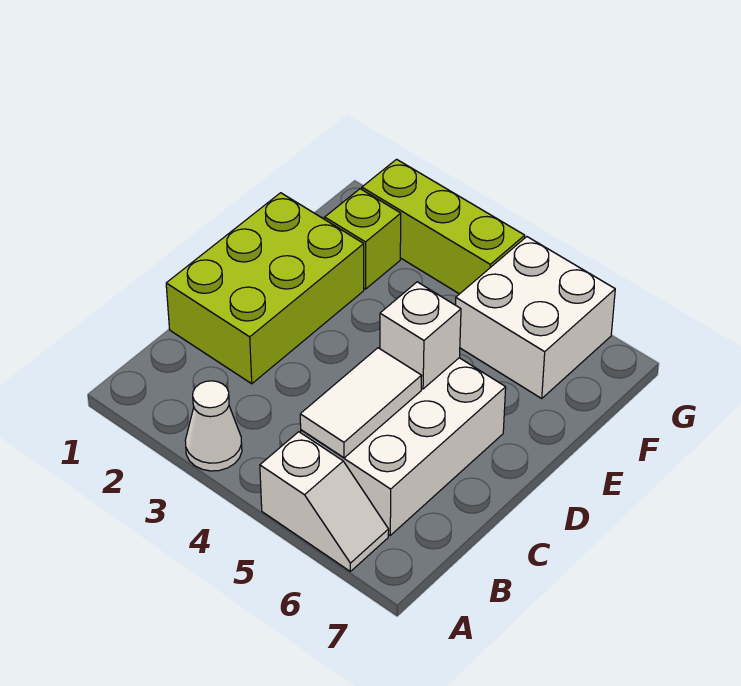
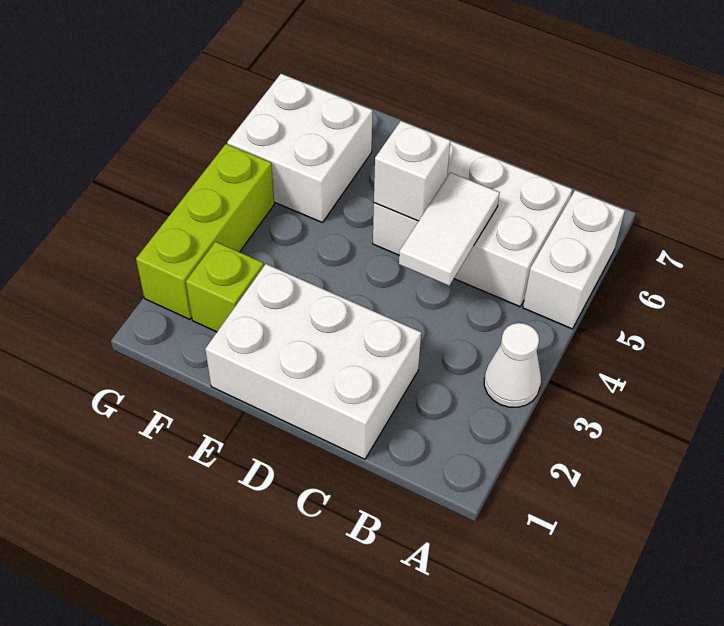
white slope A5:A6 level 1 top 5 -> white brick A5:A6 level 1
white tile B5:C5 level 2 -> white tile C4:C5 level 2
lime brick C1:E2 level 1 -> white brick C1:E2 level 1

